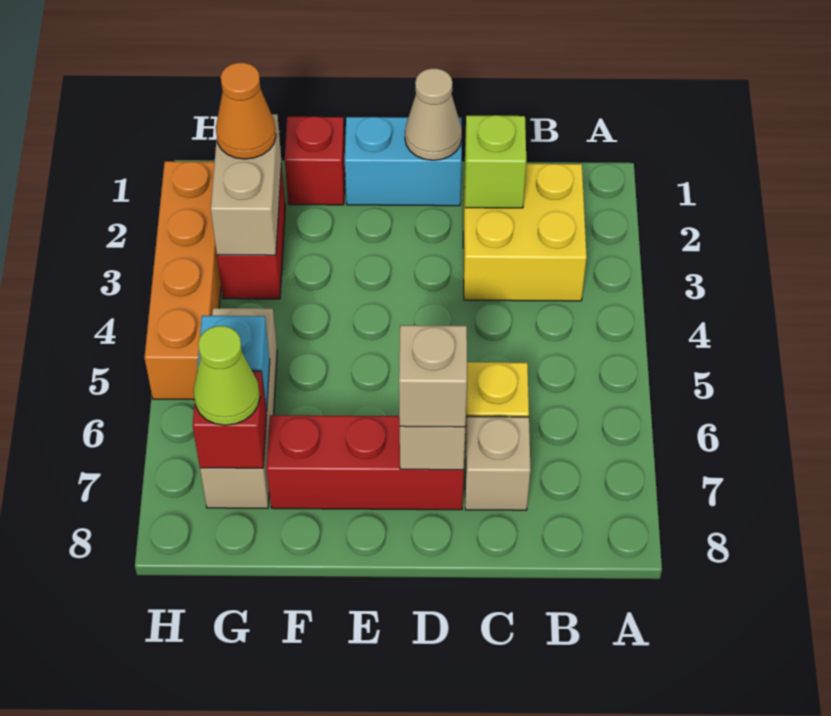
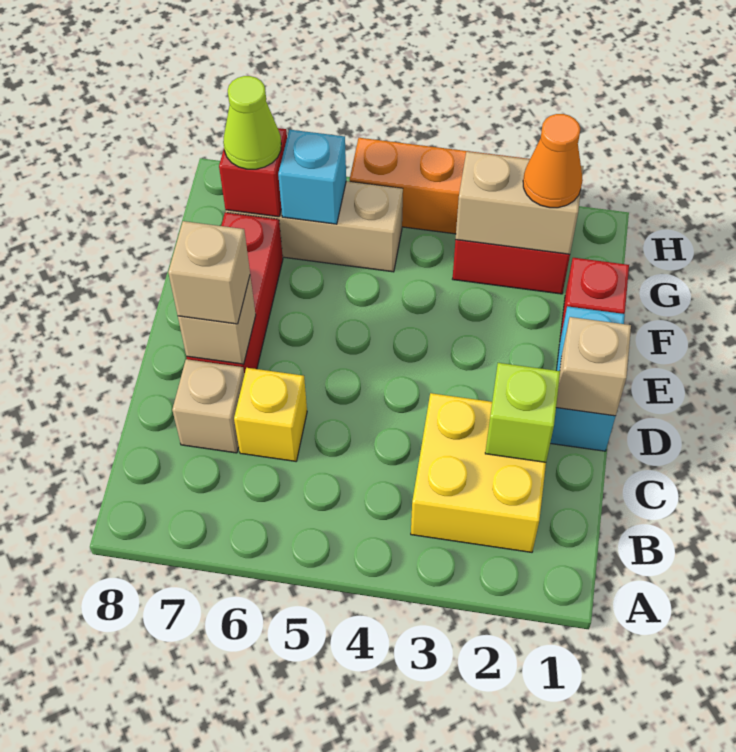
tan cone D1 level 2 -> tan brick D1 level 2

